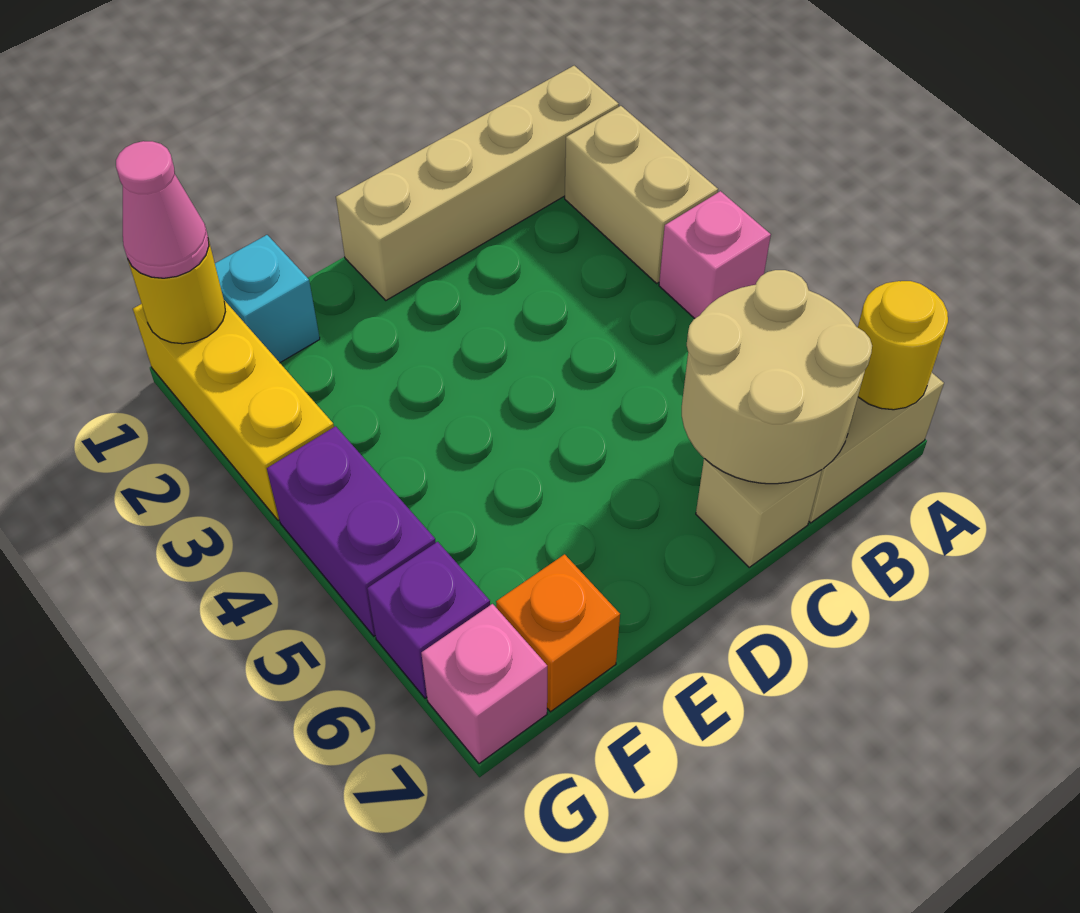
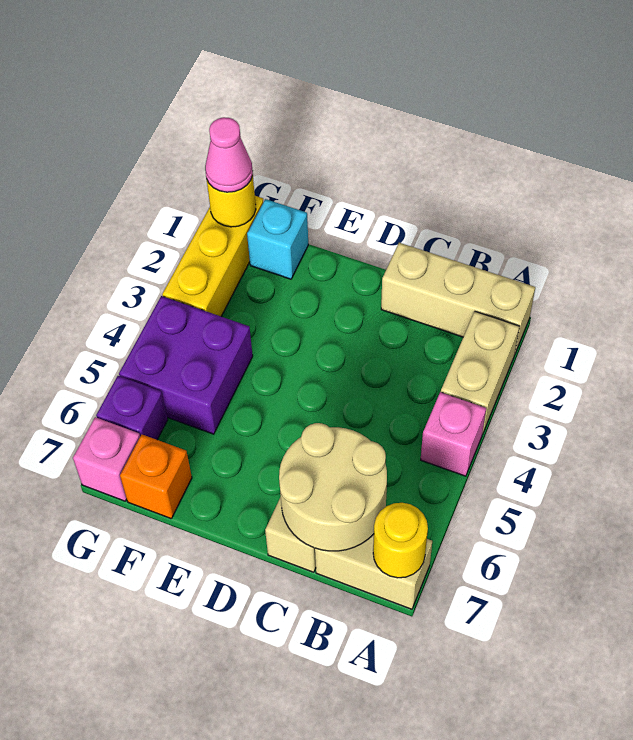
tan brick A1:D1 level 1 -> tan brick A1:C1 level 1
purple brick G4:G5 level 1 -> purple brick F4:G5 level 1

